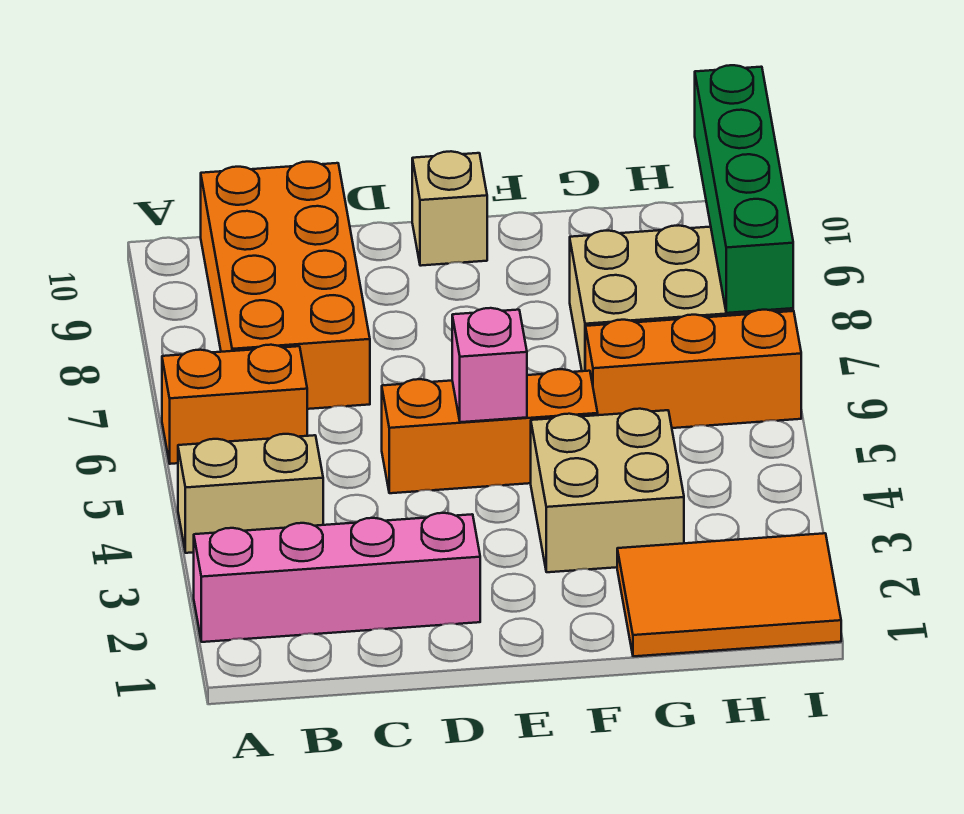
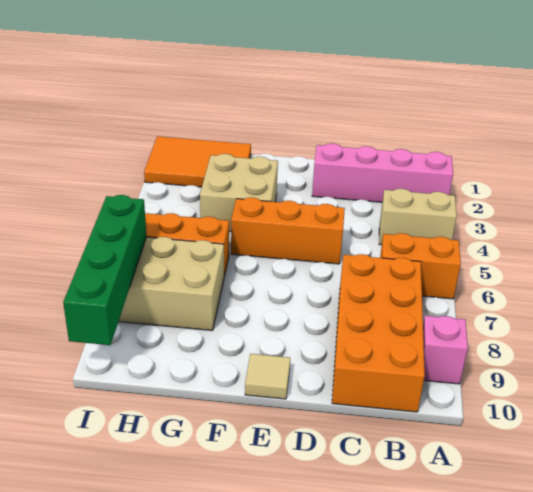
pink brick E5 level 2 -> pink brick A9 level 1
tan brick E10 level 1 -> tan tile E10 level 1

